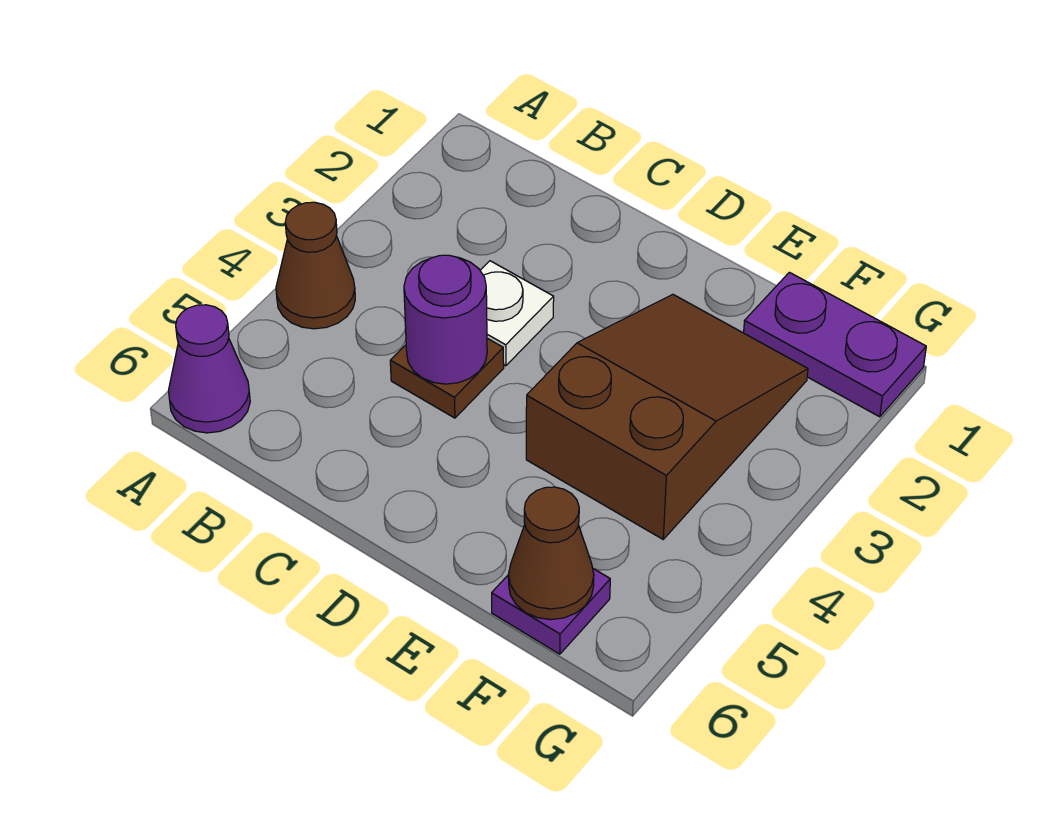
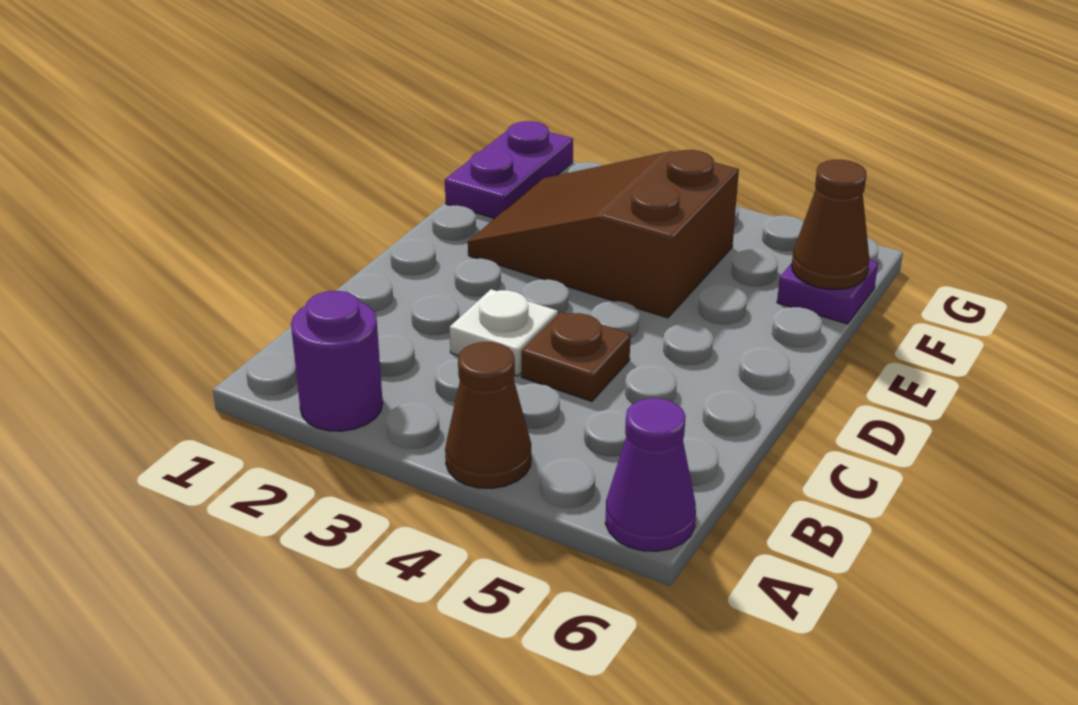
purple round brick C4 level 2 -> purple round brick A2 level 1

